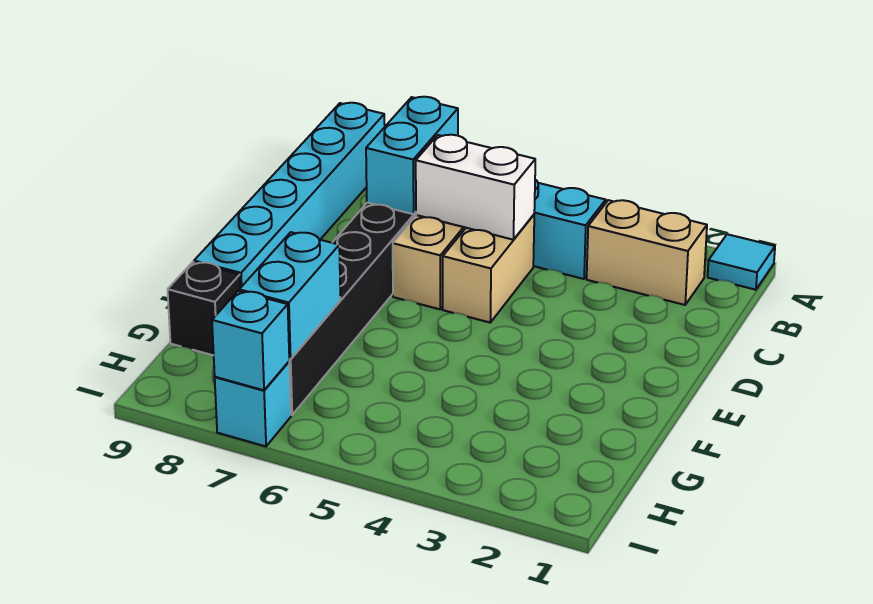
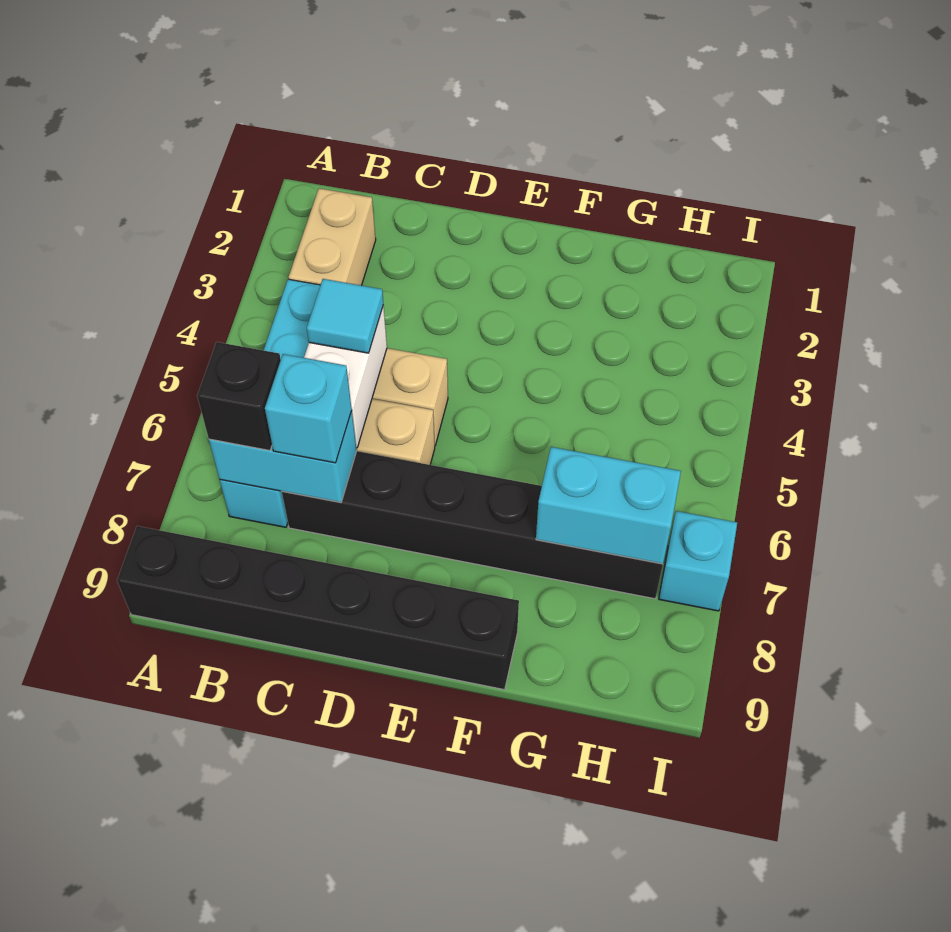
cyan tile A1 level 1 -> cyan tile C5 level 3
cyan brick A9:F9 level 1 -> black brick A9:F9 level 1
black brick G9 level 1 -> black brick B7 level 3
cyan brick I7 level 2 -> cyan brick C7 level 3

